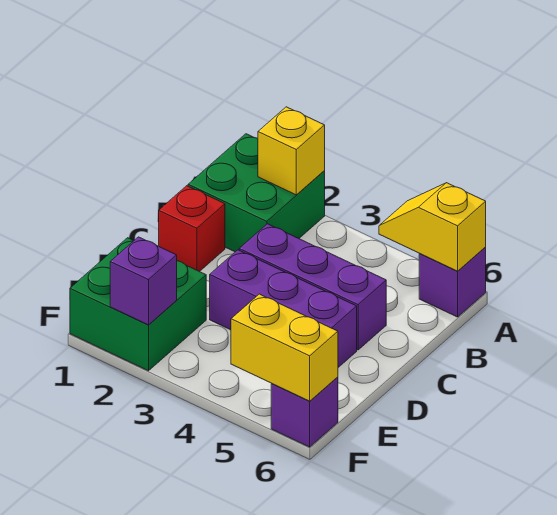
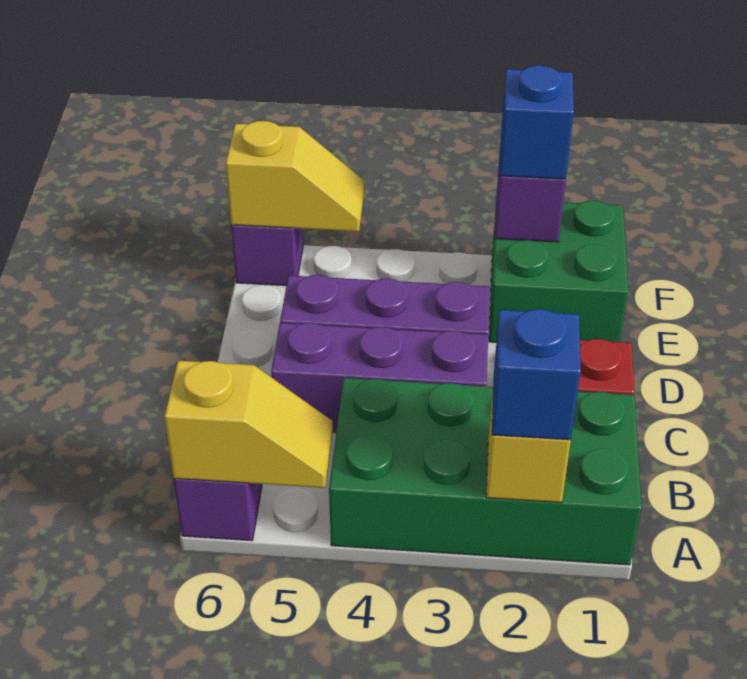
green brick A1:B2 level 1 -> green brick A1:B4 level 1
none -> blue brick A2 level 3
none -> blue brick F2 level 3
yellow brick F5:F6 level 2 -> yellow slope F5:F6 level 2 top 6

